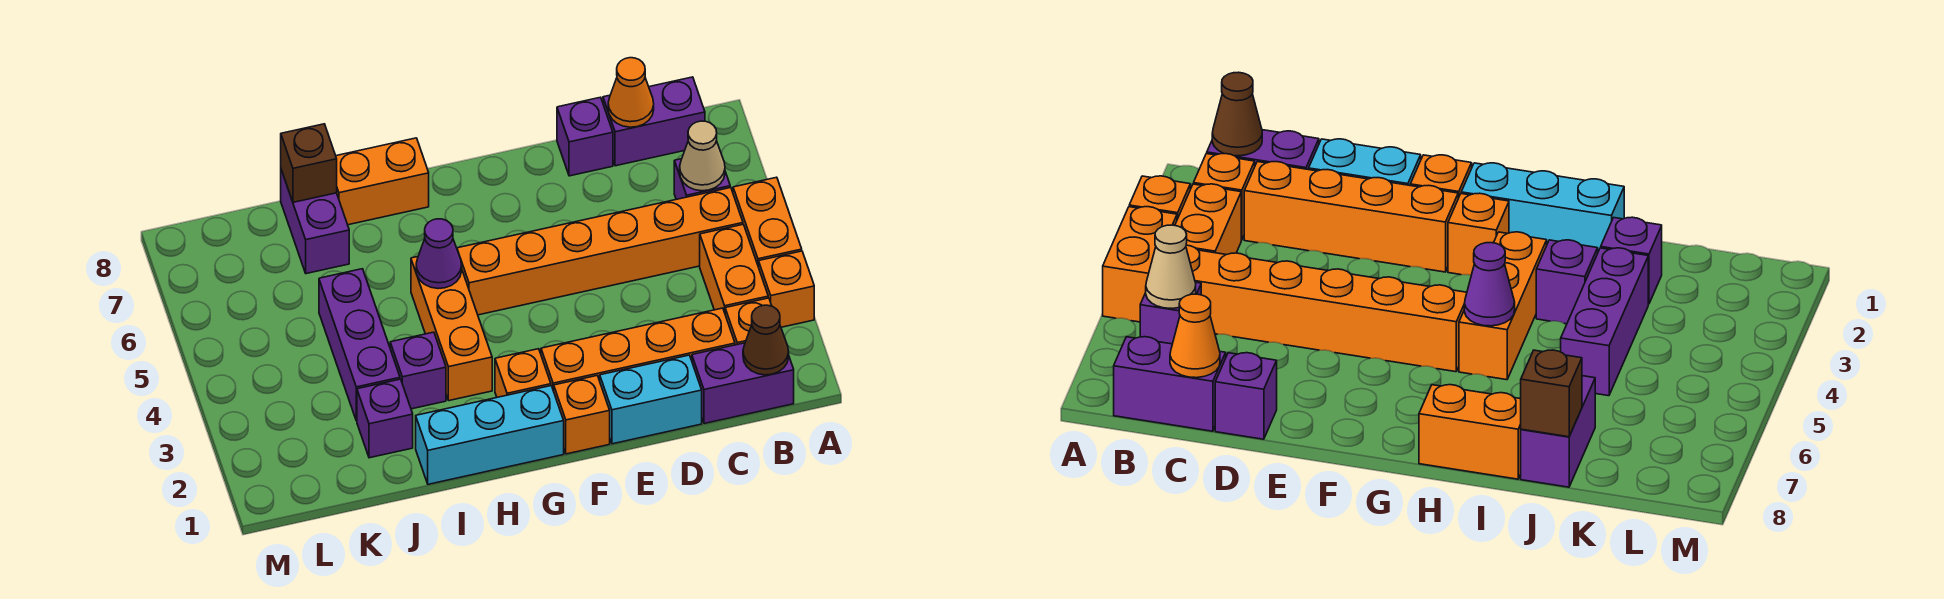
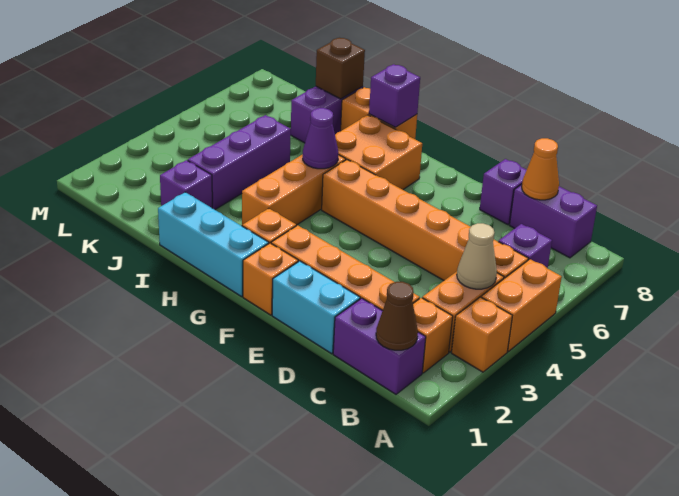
tan cone B6 level 2 -> tan cone B4 level 2
none -> orange brick G6:H7 level 1
purple brick I3 level 1 -> purple brick H8 level 2

